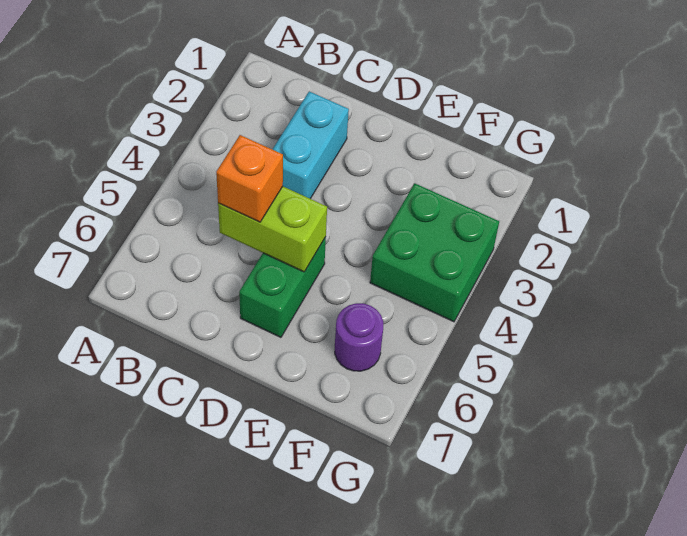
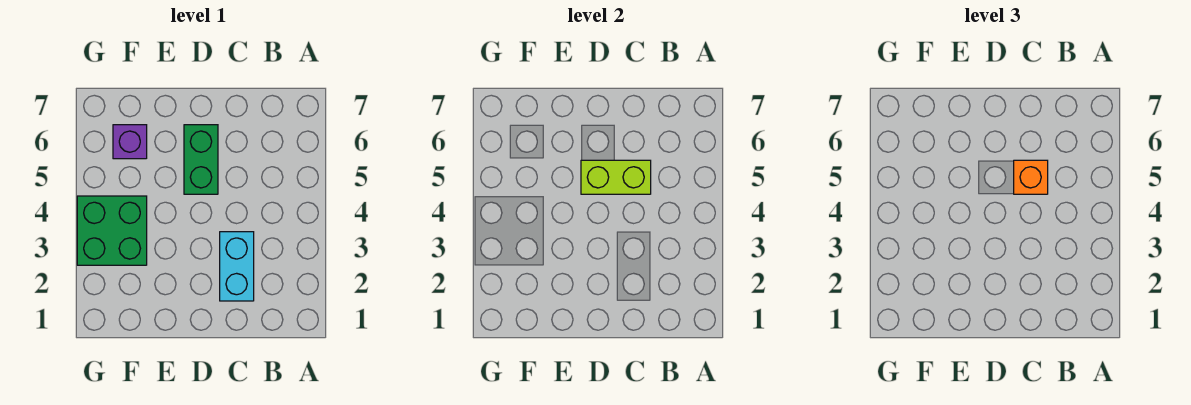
purple round brick F6 level 1 -> purple brick F6 level 1

